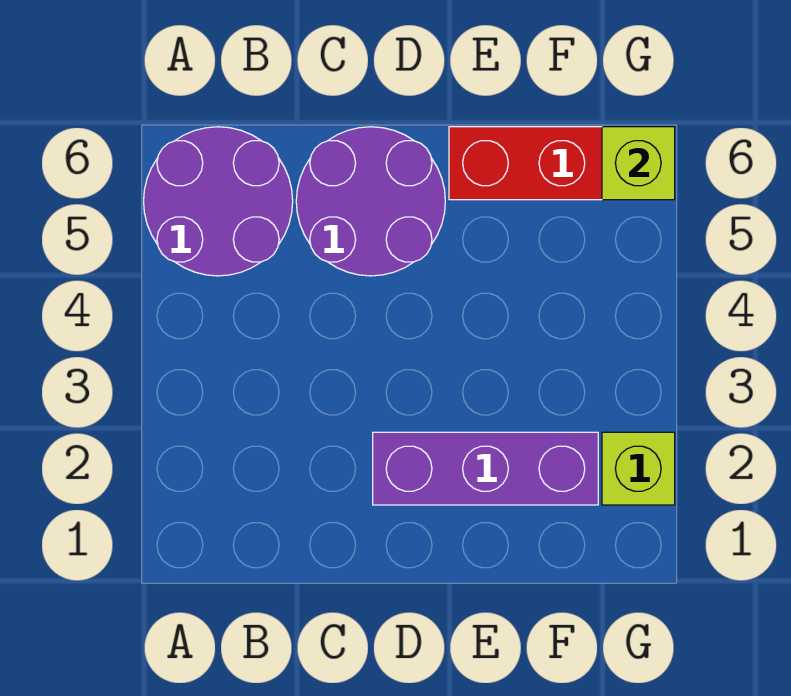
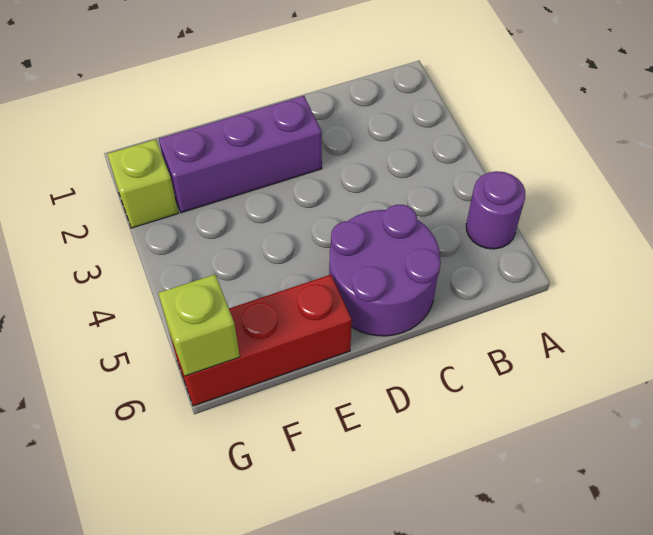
purple round brick A5:B6 level 1 -> purple round brick A5 level 1

